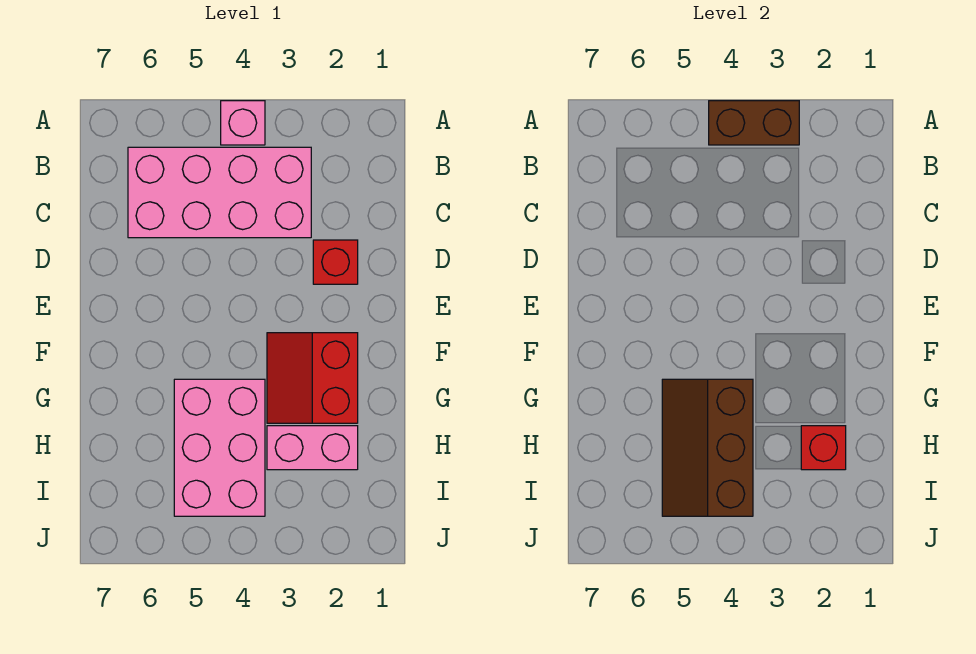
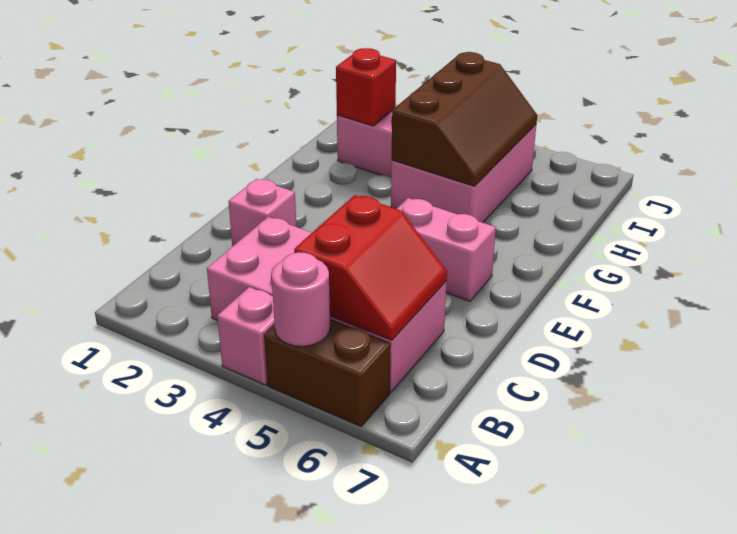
brown brick A3:A4 level 2 -> brown brick A5:A6 level 1
none -> pink round brick A5 level 2
red brick D2 level 1 -> pink brick D2 level 1
none -> pink brick E5:E6 level 1
red slope F2:G3 level 1 top 2 -> red slope B5:C6 level 2 top 5

